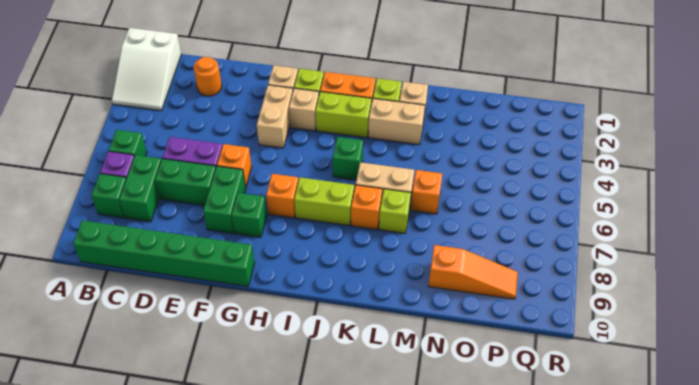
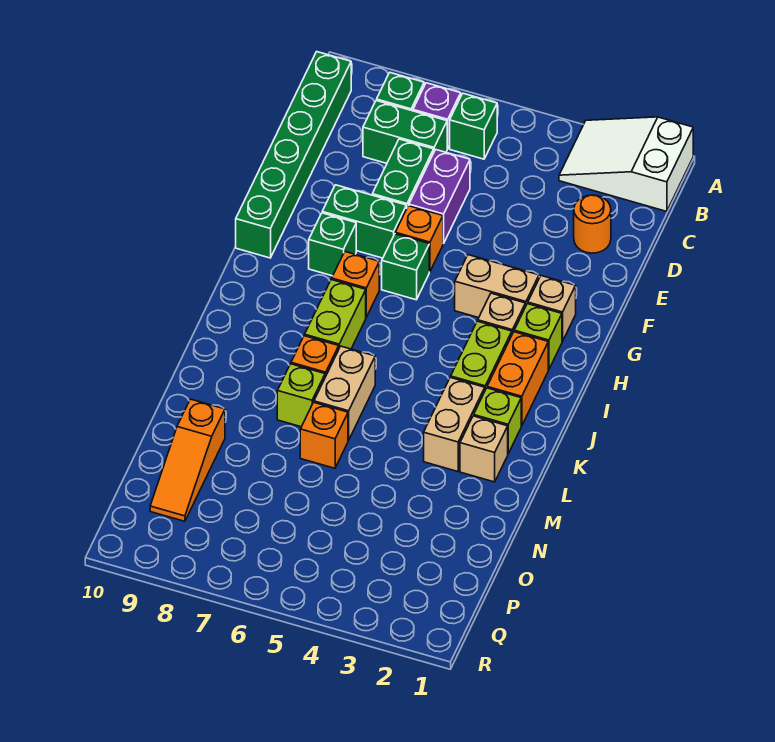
green brick J5 level 1 -> green brick G6 level 1

